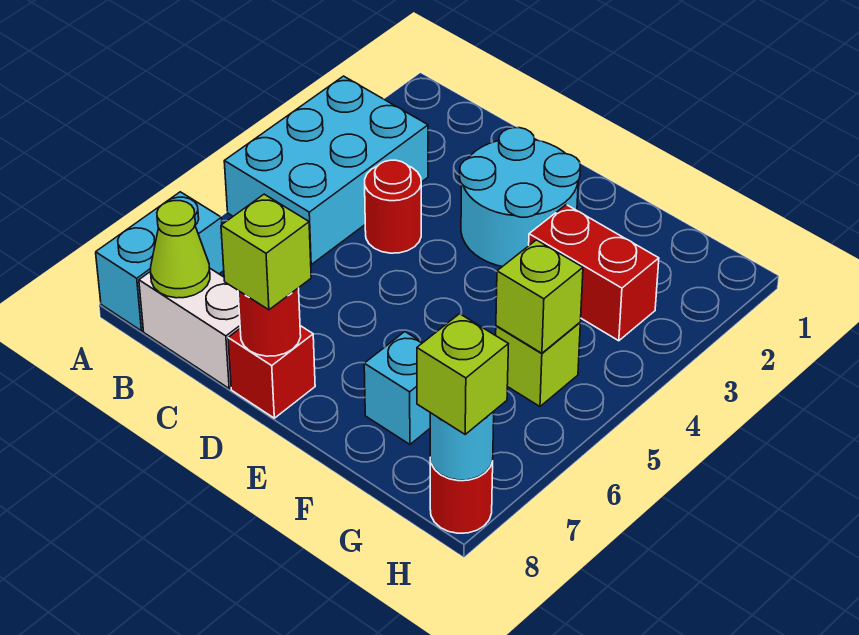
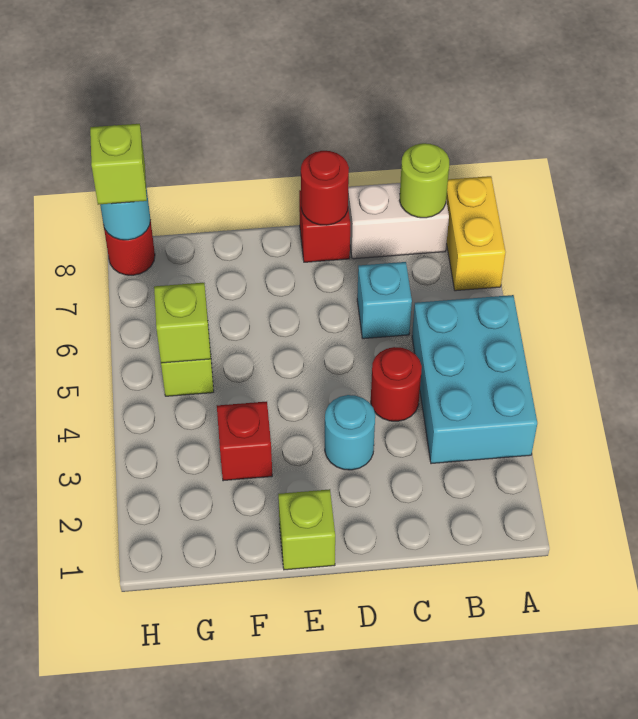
cyan brick A7:A8 level 1 -> yellow brick A7:A8 level 1
lime cone B8 level 2 -> lime round brick B8 level 2
cyan round brick D2:E3 level 1 -> cyan round brick D3 level 1
lime brick D8 level 3 -> lime brick E1 level 1
red brick F3:G3 level 1 -> red brick F3 level 1
cyan brick F7 level 1 -> cyan brick C6 level 1

